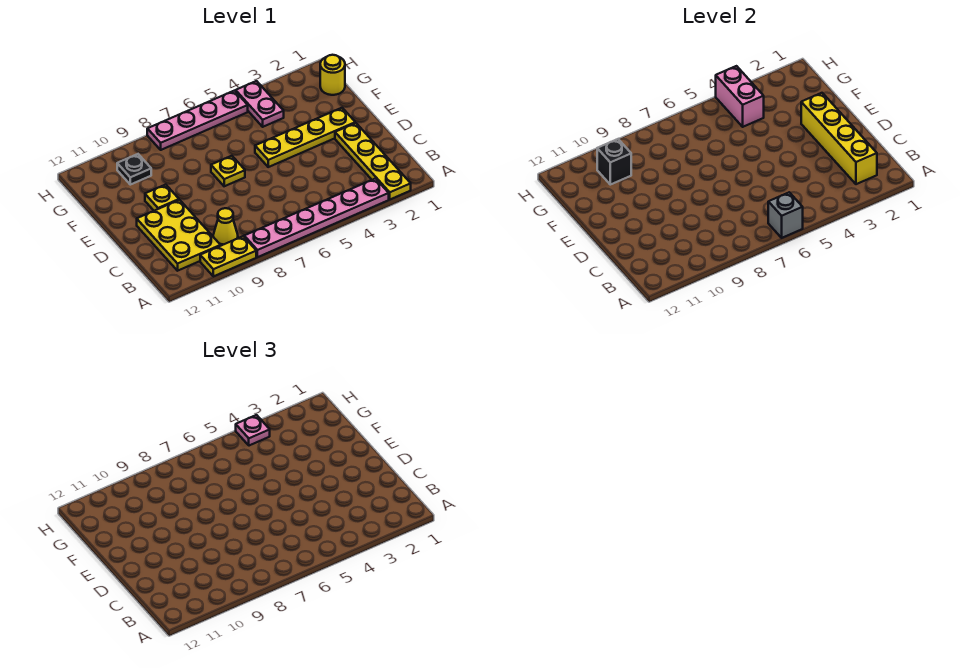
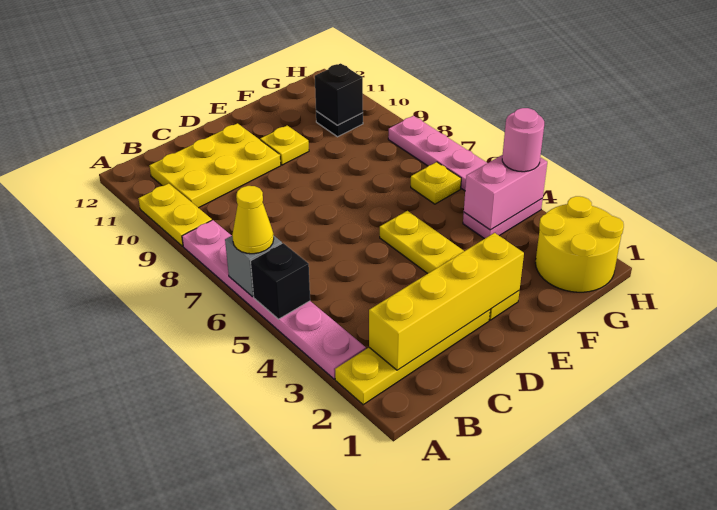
none -> black brick A5 level 2
yellow cone B9 level 1 -> yellow cone A6 level 3
yellow plate E7 level 1 -> yellow plate G6 level 1
yellow round brick G1 level 1 -> yellow round brick G1:H2 level 1
pink plate H4 level 3 -> pink round brick H4 level 3

